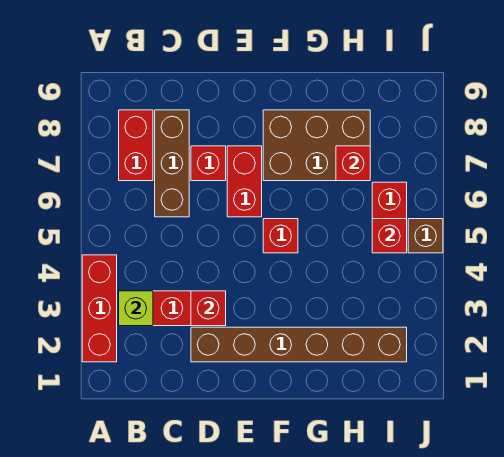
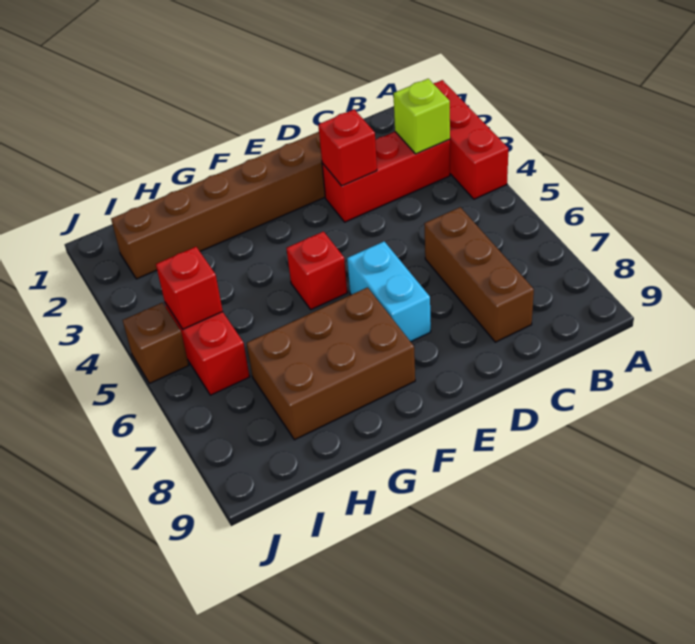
red brick B7:B8 level 1 -> none
red brick D7 level 1 -> none
red brick E6:E7 level 1 -> cyan brick E6:E7 level 1
red brick H7 level 2 -> none

